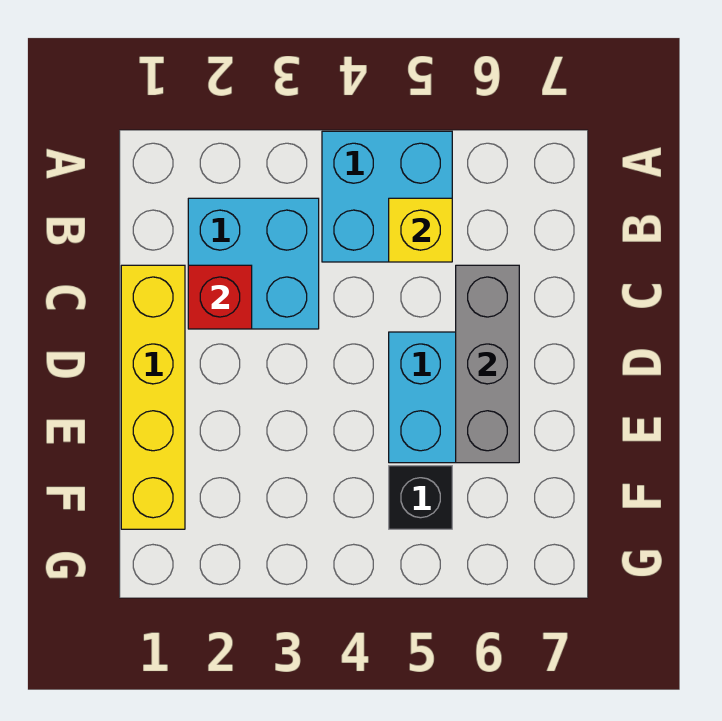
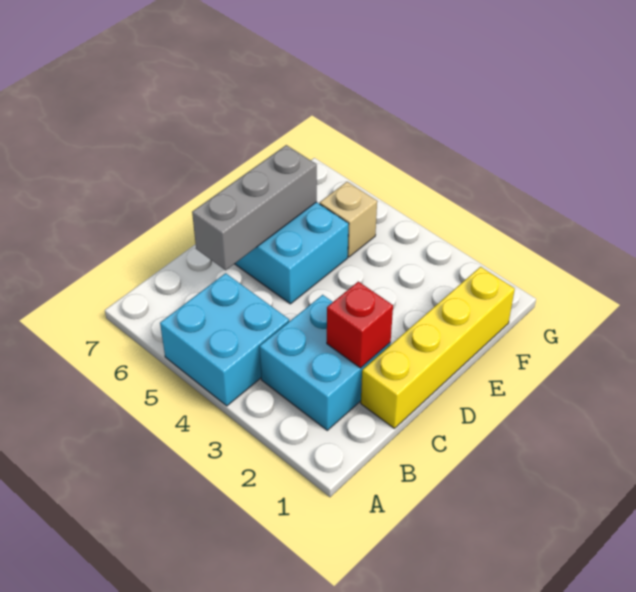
yellow brick B5 level 2 -> none
black brick F5 level 1 -> tan brick F5 level 1

